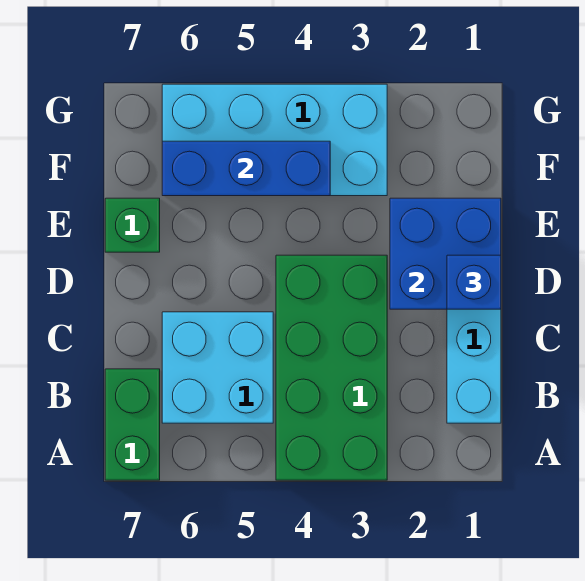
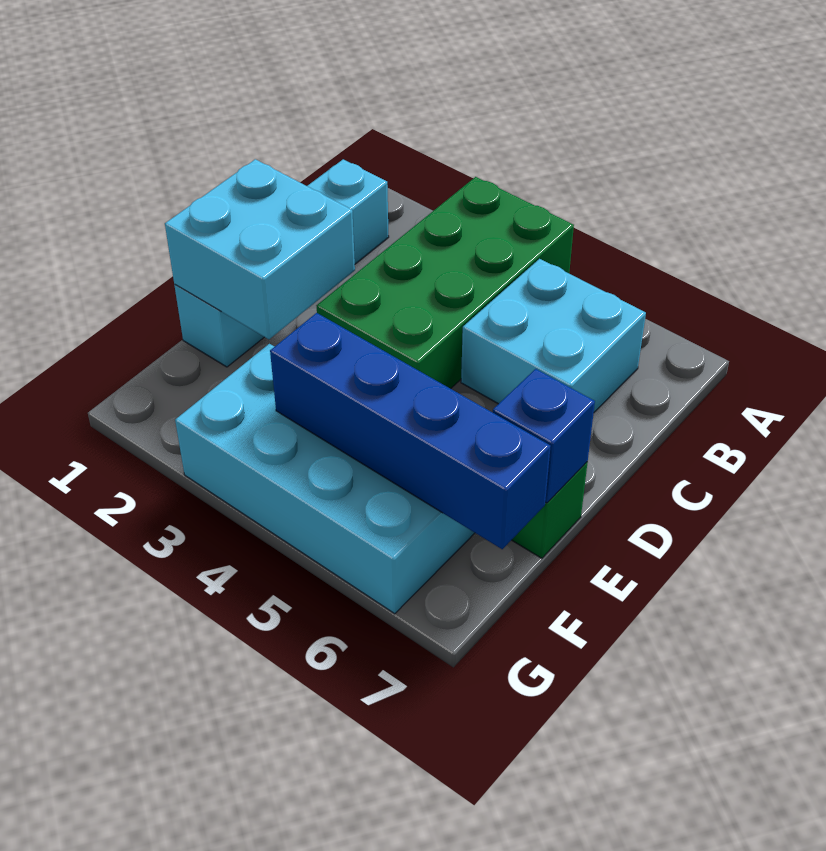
green brick A7:B7 level 1 -> none
blue brick D1:E2 level 2 -> cyan brick D1:E2 level 2
blue brick D1 level 3 -> blue brick E7 level 2
blue brick F4:F6 level 2 -> blue brick F4:F7 level 2

